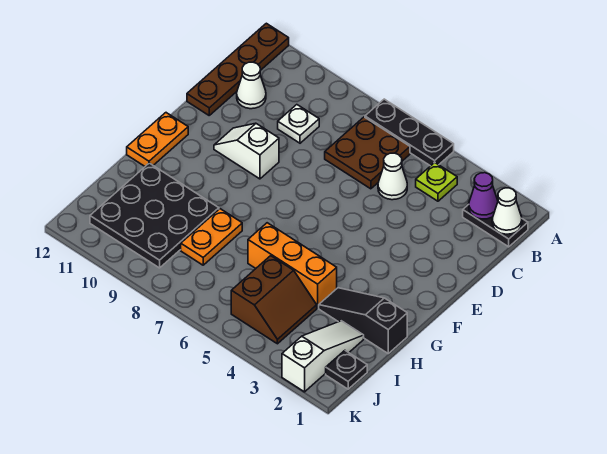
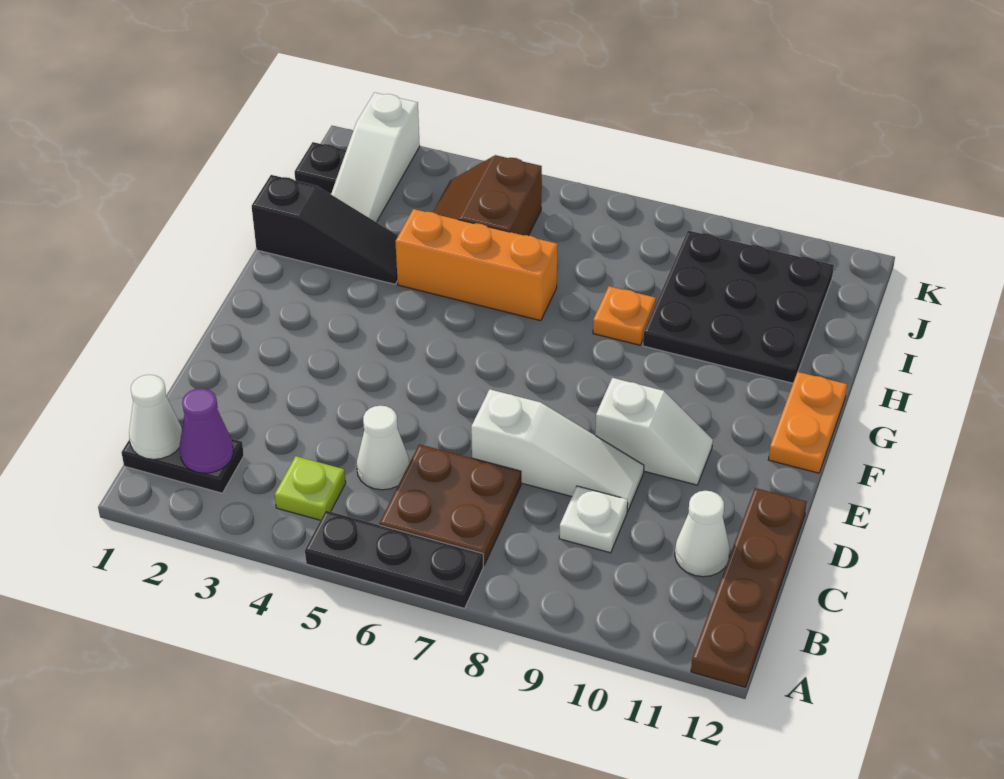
none -> white slope D7:D9 level 1 top 7
orange plate H8:I8 level 1 -> orange plate H8 level 1

